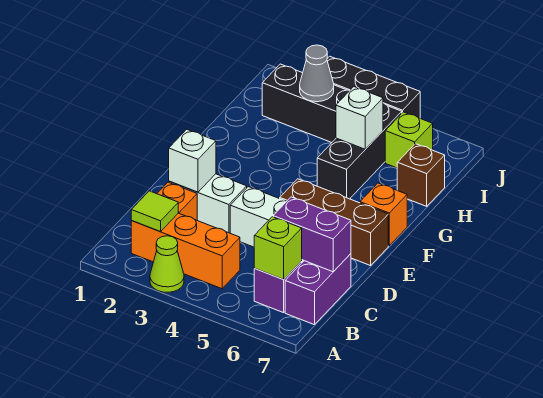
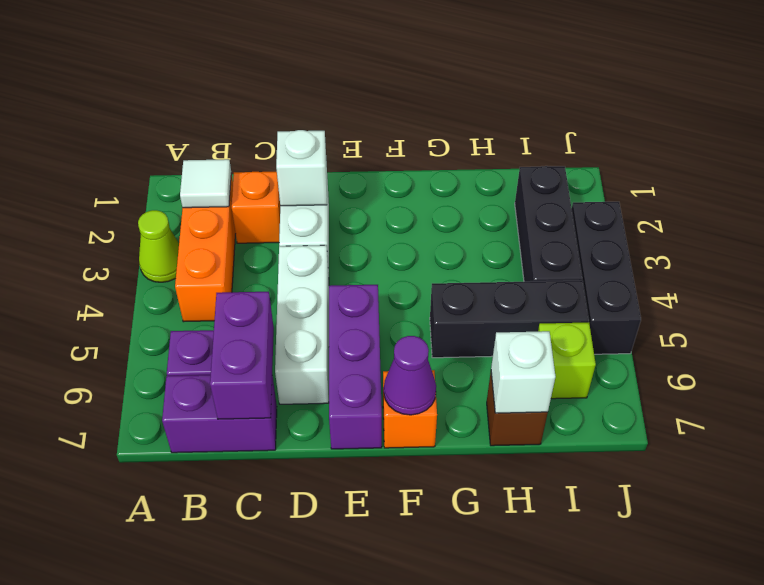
lime tile B2 level 2 -> white tile B2 level 2
lime brick B6 level 2 -> none
brown brick E5:E7 level 1 -> purple brick E5:E7 level 1
none -> purple cone F7 level 2
white brick H5 level 2 -> white brick H7 level 2
grey cone I3 level 2 -> none

